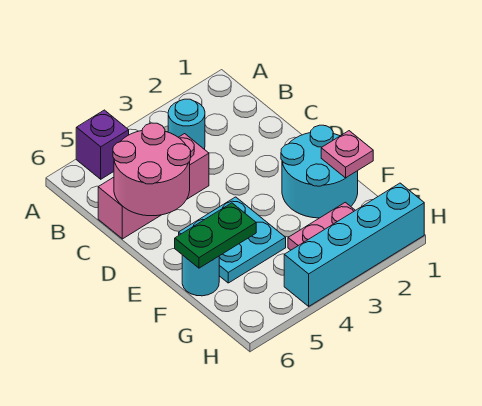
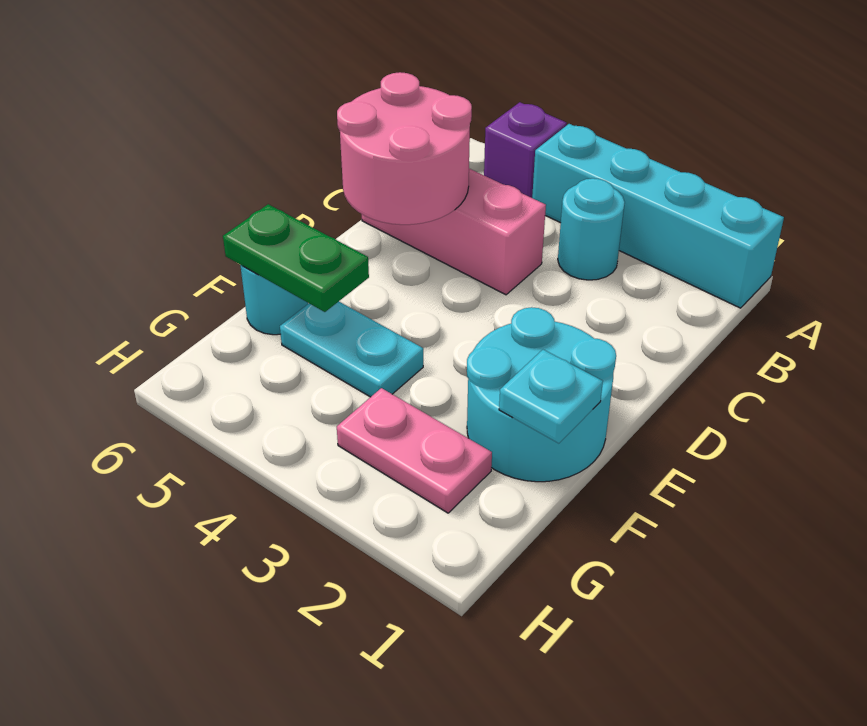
cyan plate E4:F5 level 1 -> cyan plate F4:F5 level 1
pink plate F1 level 2 -> cyan plate F1 level 2
cyan brick H1:H4 level 1 -> cyan brick A1:A4 level 1

